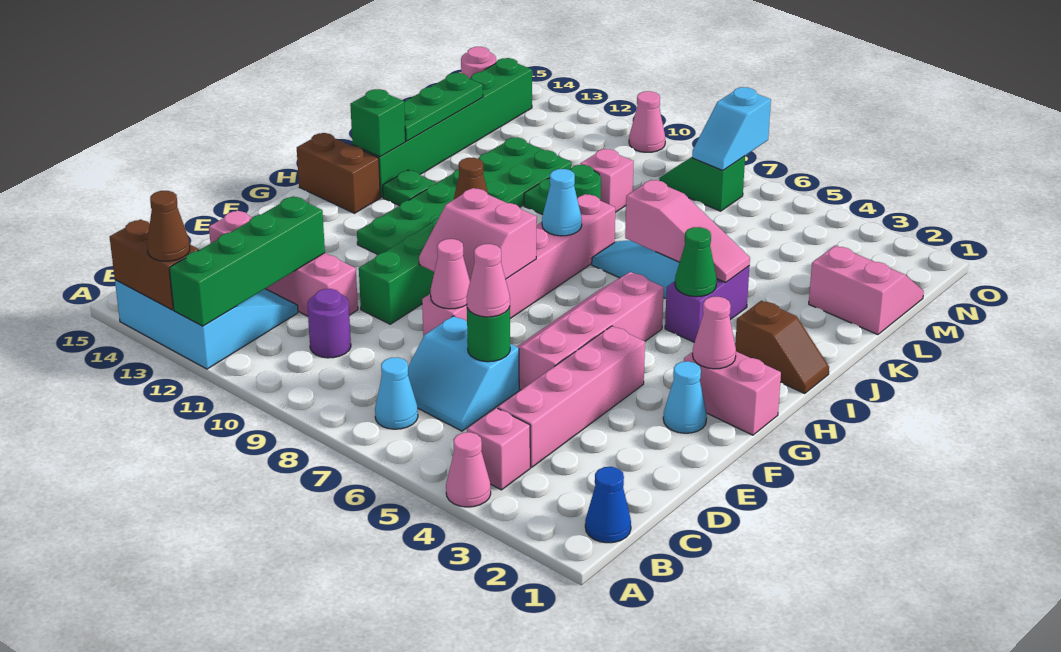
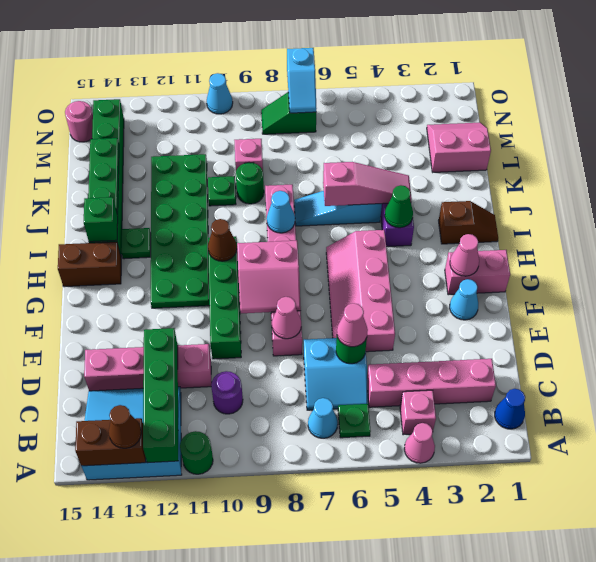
none -> green round brick A11 level 1
none -> green plate B6 level 1
pink brick C4:F4 level 1 -> pink brick C2:C5 level 1
pink cone O10 level 1 -> cyan cone O10 level 1

